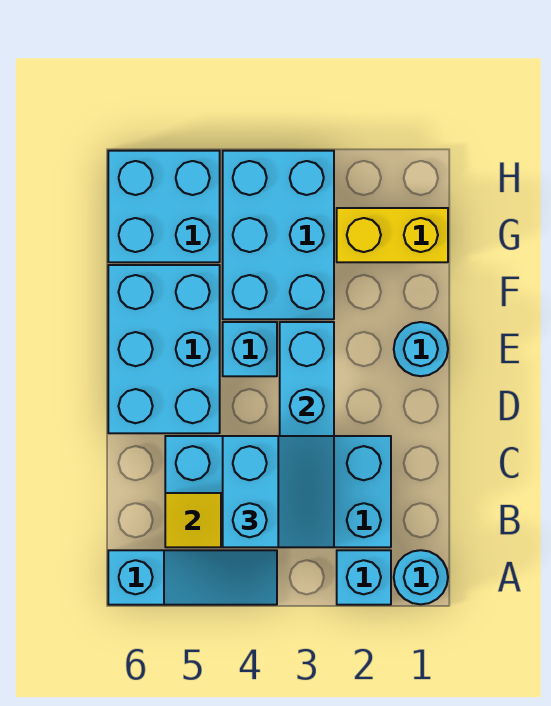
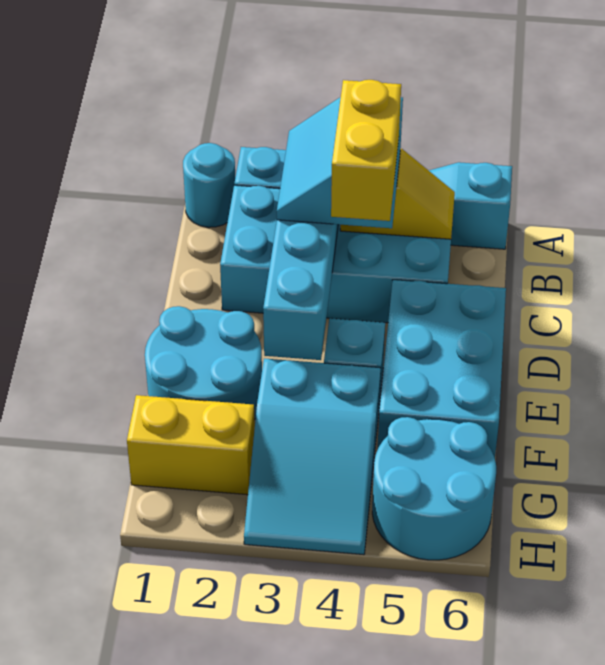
none -> yellow brick C4:D4 level 4
cyan round brick E1 level 1 -> cyan round brick E1:F2 level 1
cyan brick F3:H4 level 1 -> cyan slope F3:H4 level 1 top F
cyan brick G5:H6 level 1 -> cyan round brick G5:H6 level 1

